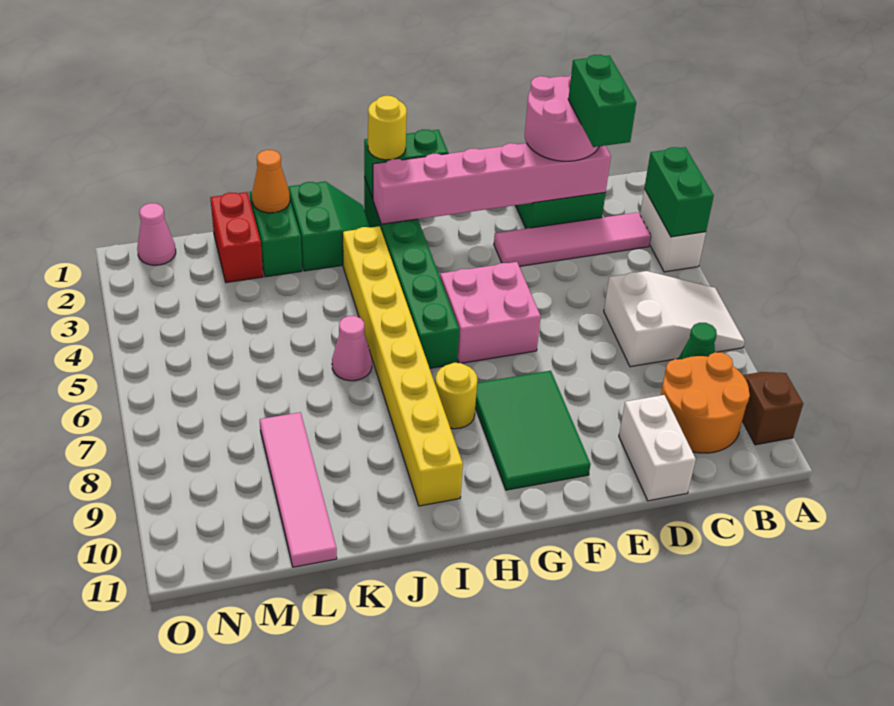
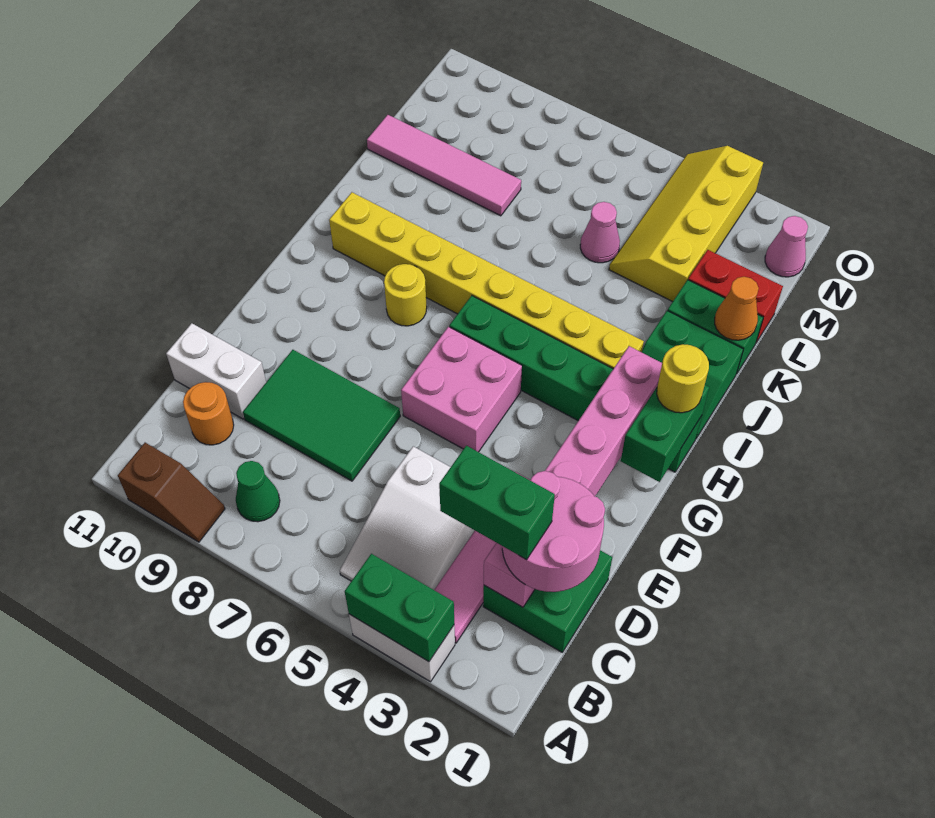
white slope A6:C7 level 1 top C -> white slope B4:D5 level 1 top D
orange round brick B9:C10 level 1 -> orange round brick C10 level 1
green tile F8:G10 level 1 -> green tile D7:E9 level 1
pink cone J6 level 1 -> pink cone L5 level 1
none -> yellow slope L3:O4 level 1 top 3

